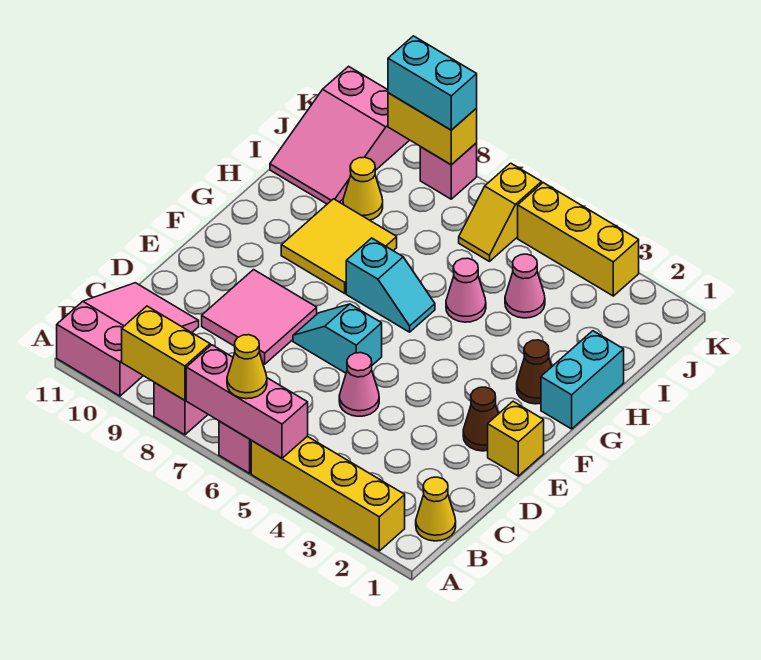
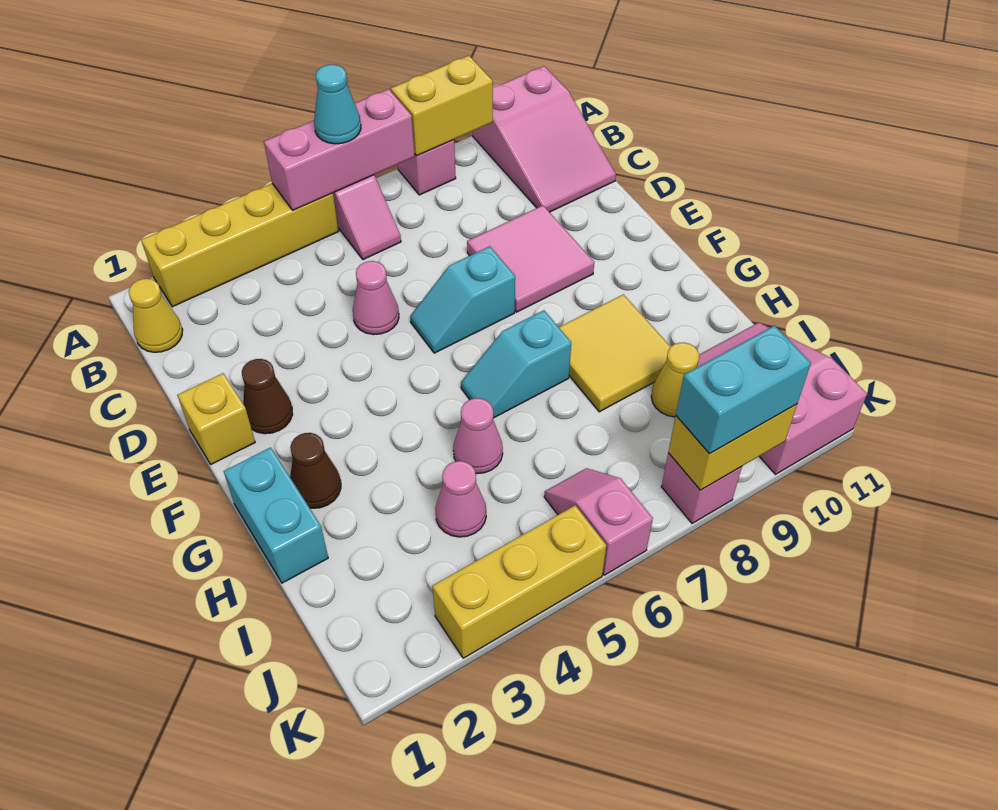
yellow cone A6 level 3 -> cyan cone A6 level 3
cyan slope E6:E7 level 1 top 6 -> cyan slope E6:E7 level 1 top 7
yellow slope J6:K6 level 1 top K -> pink slope J6:K6 level 1 top K

